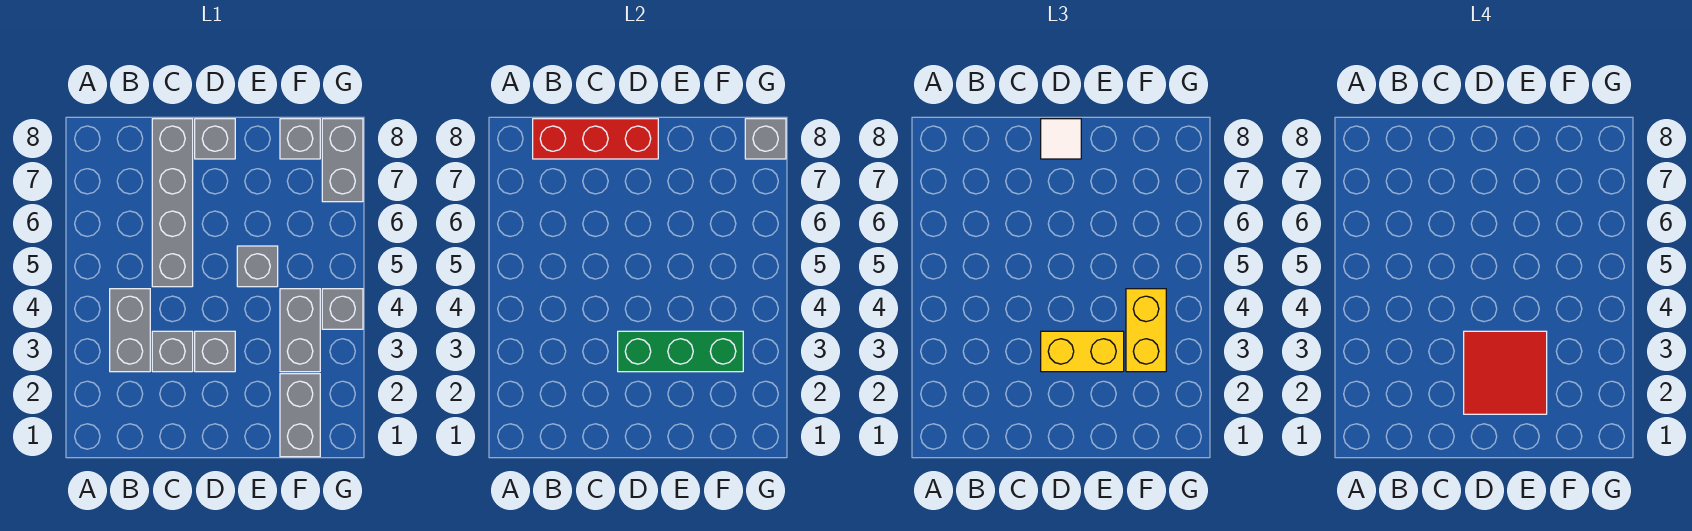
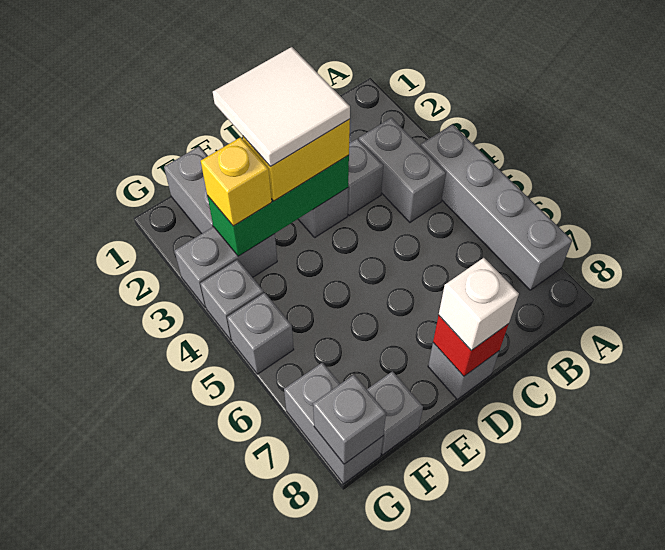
red brick B8:D8 level 2 -> red brick D8 level 2
grey brick C5:C8 level 1 -> grey brick A4:A7 level 1
red tile D2:E3 level 4 -> white tile D2:E3 level 4
white tile D8 level 3 -> white brick D8 level 3
grey brick E5 level 1 -> grey brick G5 level 1
grey brick F3:F4 level 1 -> grey brick F3:G3 level 1
yellow brick F3:F4 level 3 -> yellow brick F3 level 3

